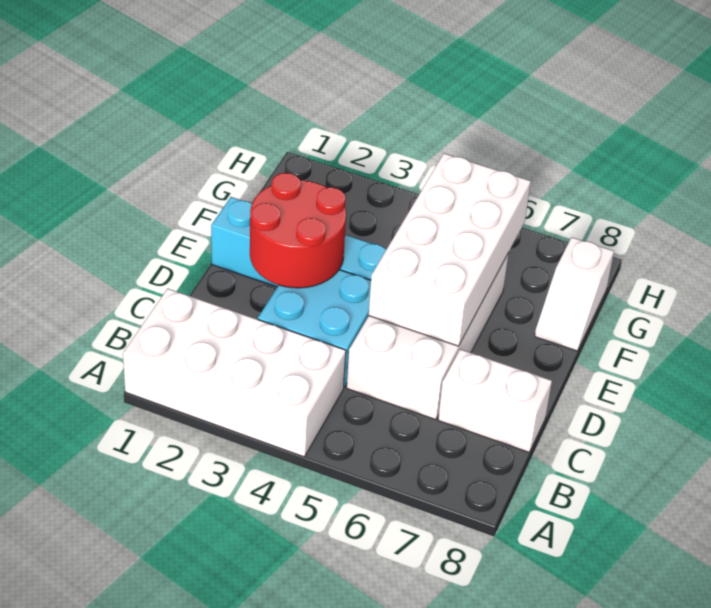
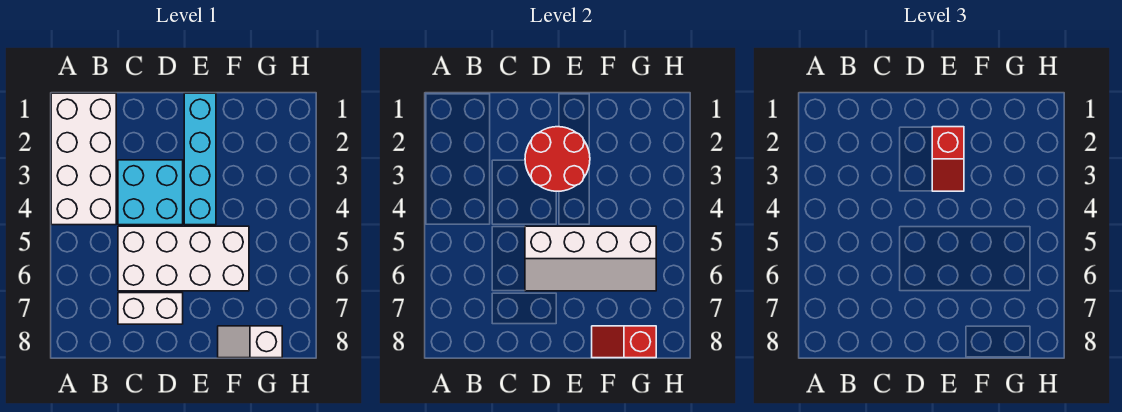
white brick C7:C8 level 1 -> white brick C7:D7 level 1
white brick D5:G6 level 2 -> white slope D5:G6 level 2 top 5
none -> red slope E2:E3 level 3 top 2
none -> red slope F8:G8 level 2 top G

